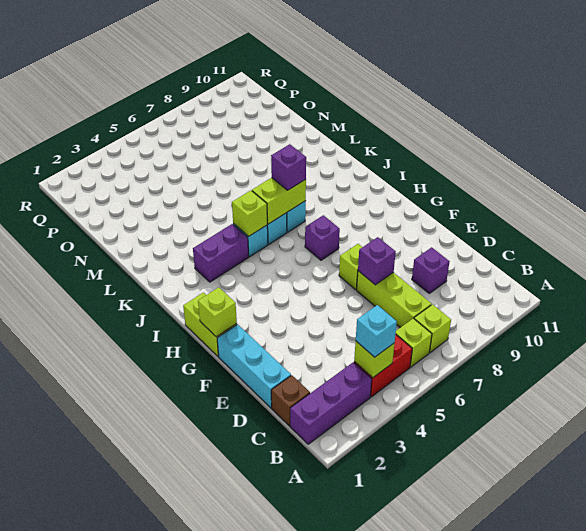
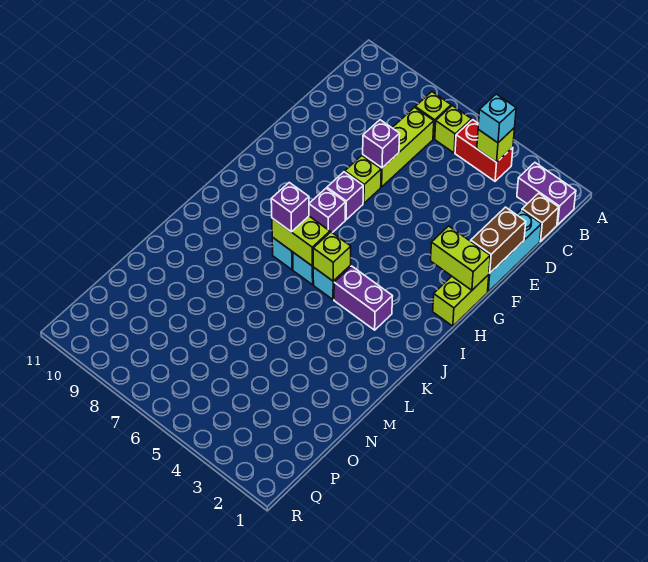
purple brick B1:B3 level 1 -> purple brick B1:B2 level 1
purple brick D9 level 1 -> purple brick G7 level 1
none -> brown brick E1:F1 level 2
lime brick G1 level 2 -> lime brick G1:G2 level 2

